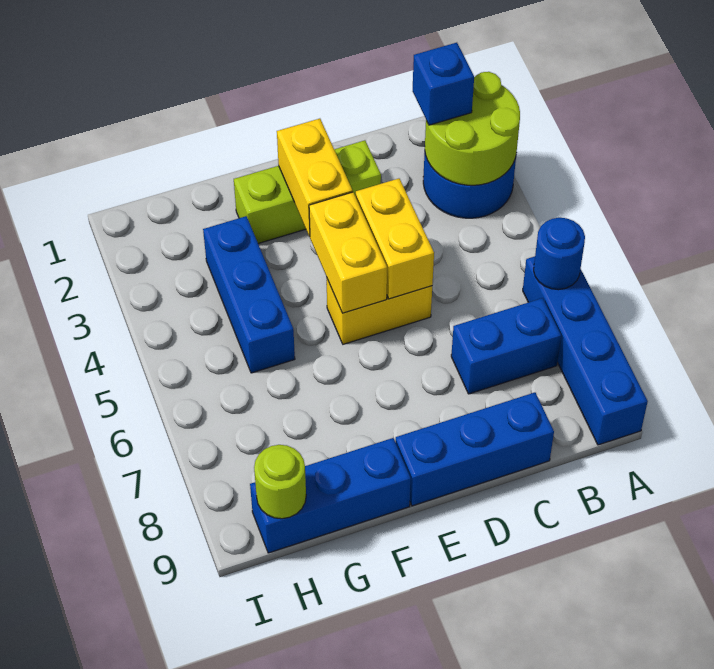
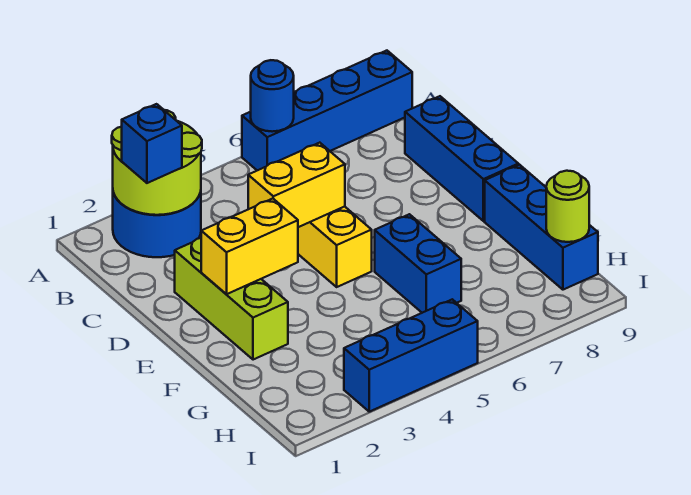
blue brick B7:C7 level 1 -> blue brick F6:G6 level 1
yellow brick E4:E5 level 2 -> none
blue brick G3:G5 level 1 -> blue brick I3:I5 level 1

